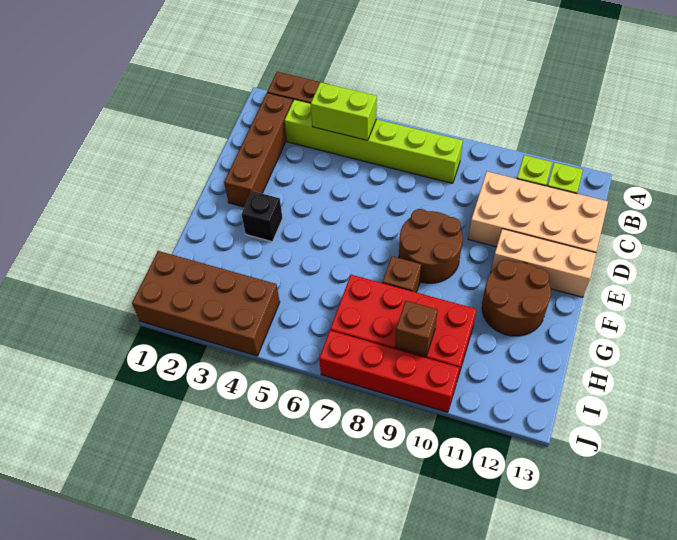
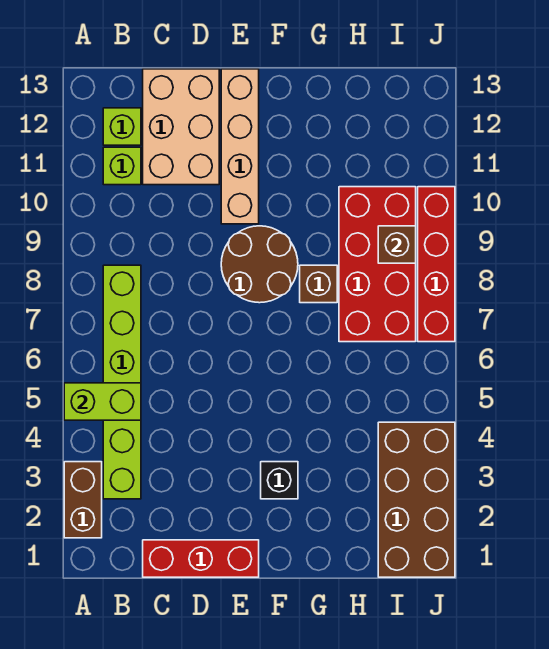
brown brick B2:E2 level 1 -> none
lime brick B4:B5 level 2 -> lime brick A5:B5 level 2
none -> red brick C1:E1 level 1
tan brick C10:D13 level 1 -> tan brick C11:D13 level 1
tan brick E11:E13 level 1 -> tan brick E10:E13 level 1
brown round brick F11:G12 level 1 -> none

